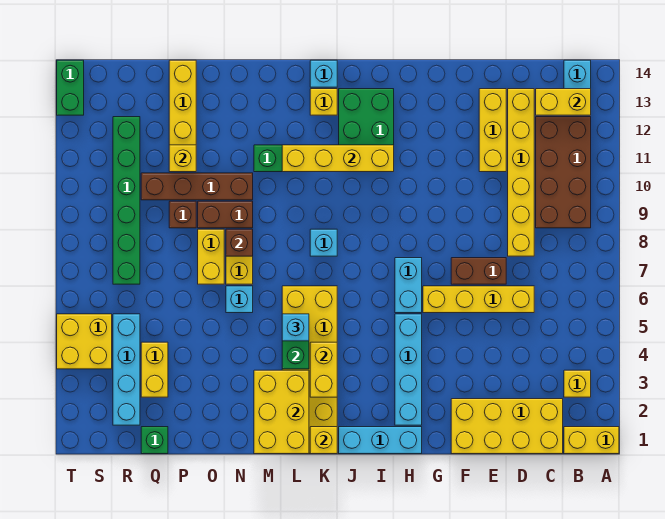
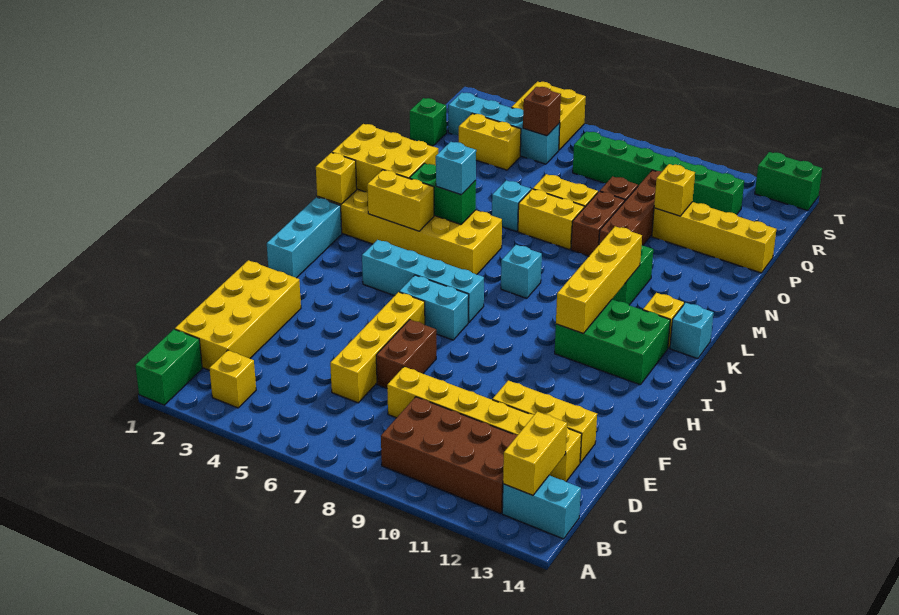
yellow brick A1:B1 level 1 -> green brick A1:B1 level 1
cyan brick H2:H5 level 1 -> cyan brick I4:I7 level 1
brown brick N8 level 2 -> brown brick R5 level 2

